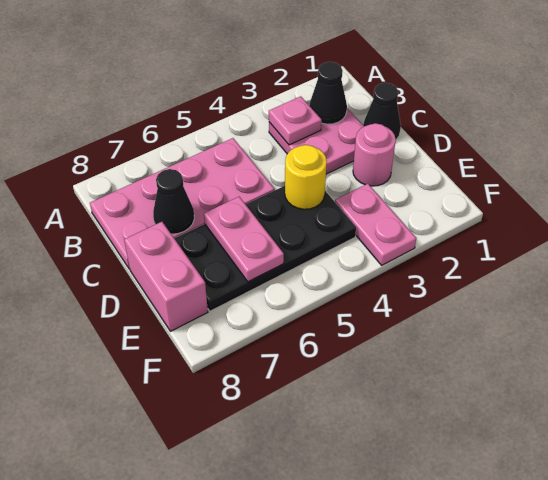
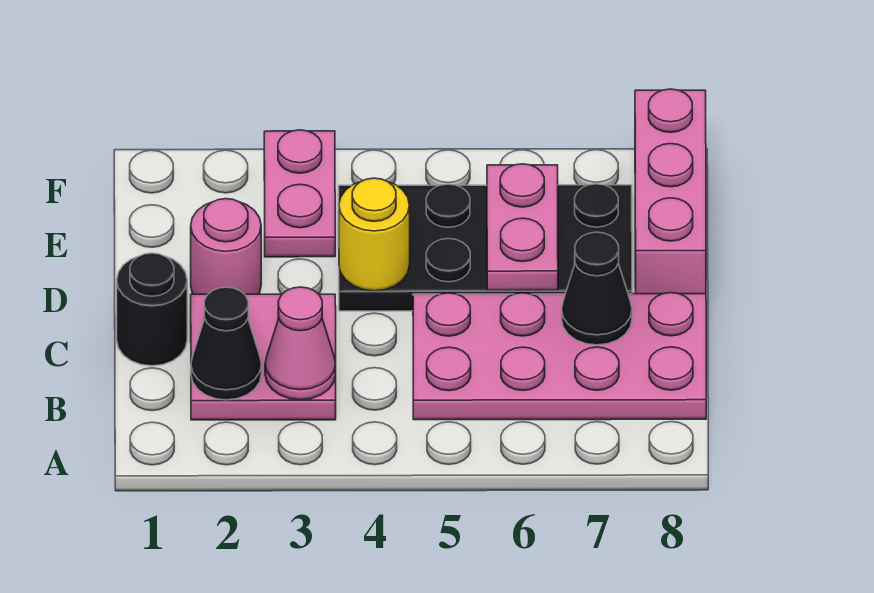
pink plate B3 level 2 -> pink cone B3 level 2
black cone C1 level 1 -> black round brick C1 level 1
pink brick D8:E8 level 1 -> pink brick D8:F8 level 1

